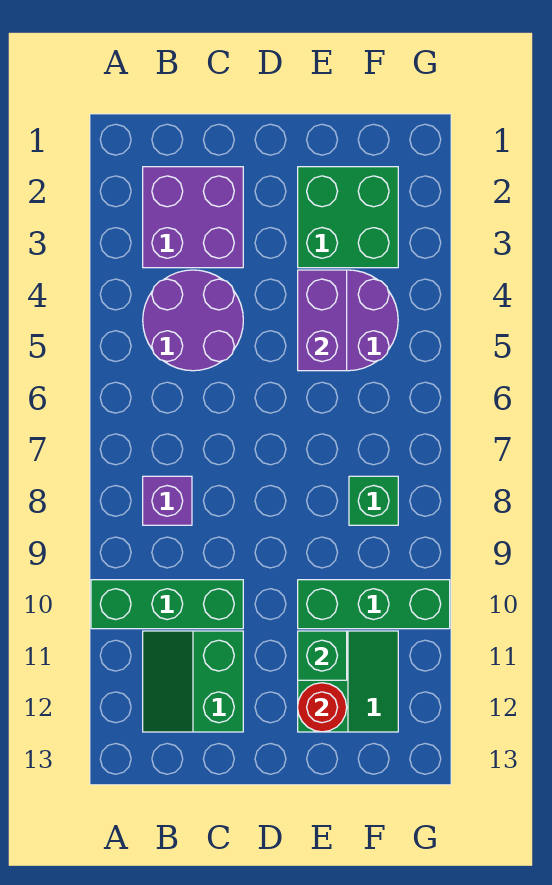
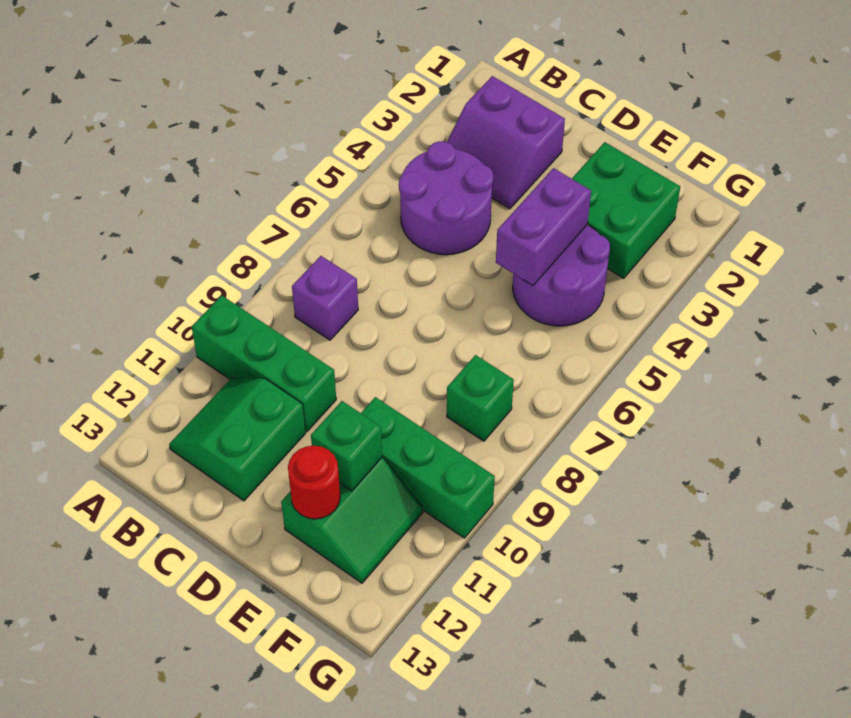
purple brick B2:C3 level 1 -> purple slope B2:C3 level 1 top 2

